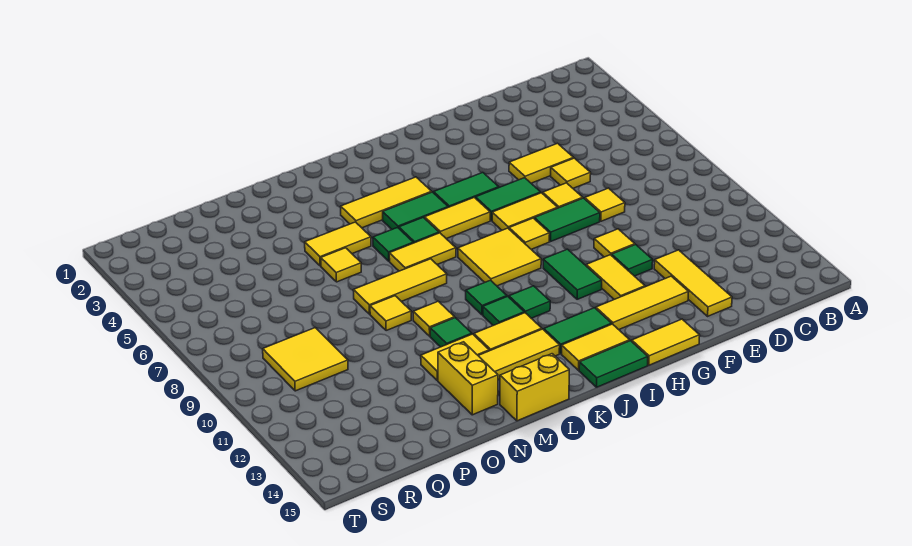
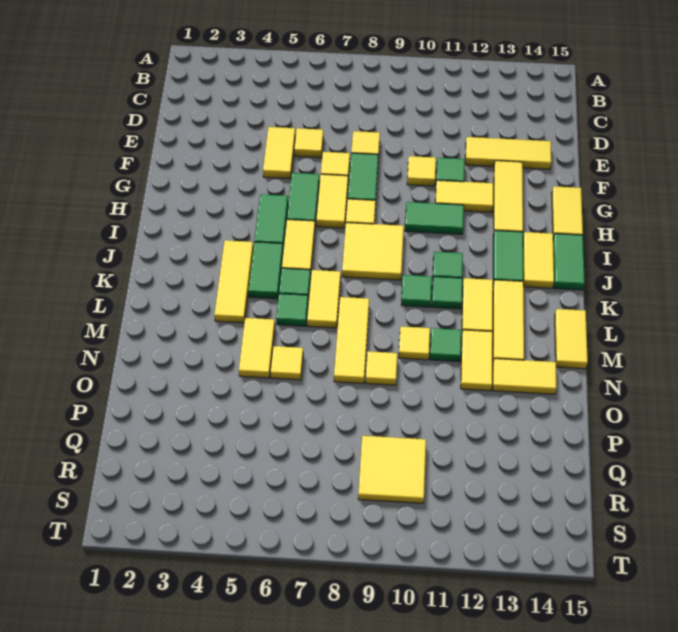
yellow brick L15:M15 level 1 -> yellow tile L15:M15 level 1
yellow brick N13:N14 level 1 -> yellow tile N13:N14 level 1

